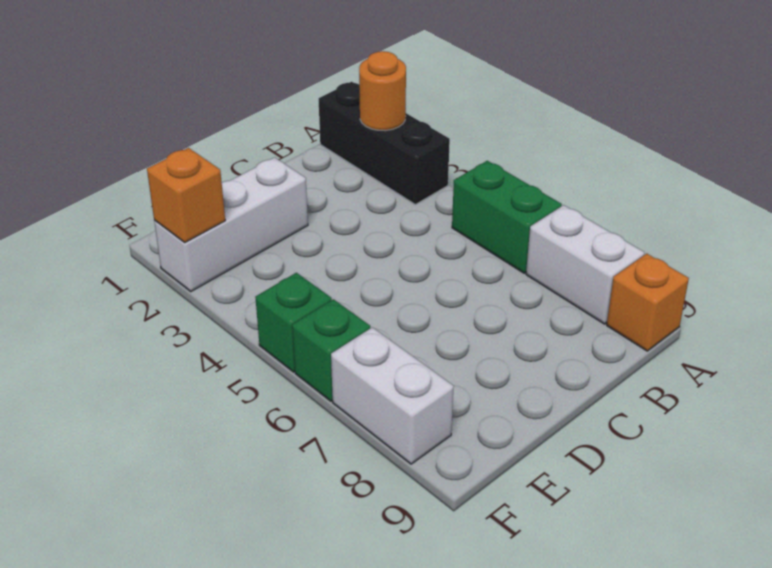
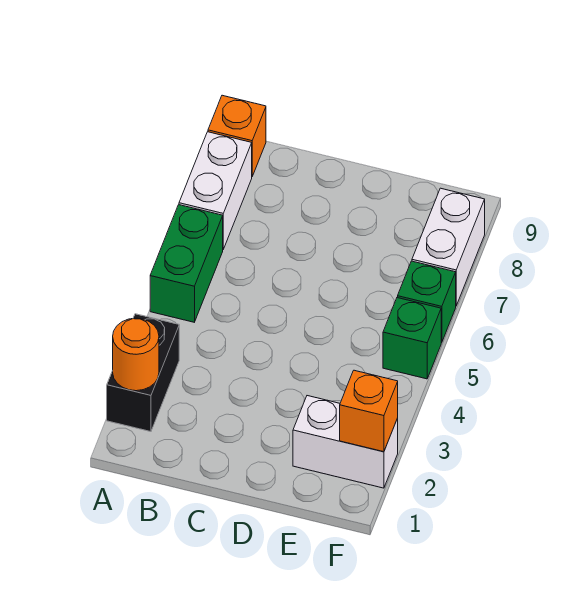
black brick A1:A3 level 1 -> black brick A2:A3 level 1
white brick D2:F2 level 1 -> white brick E2:F2 level 1

